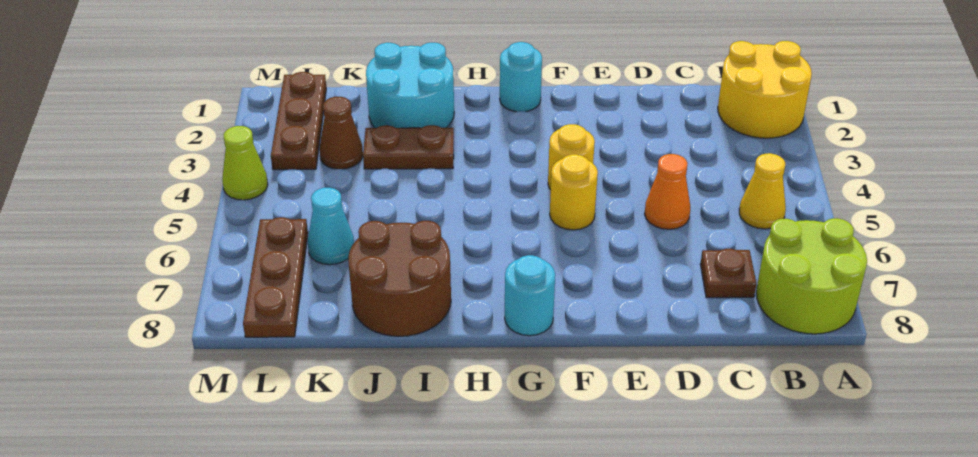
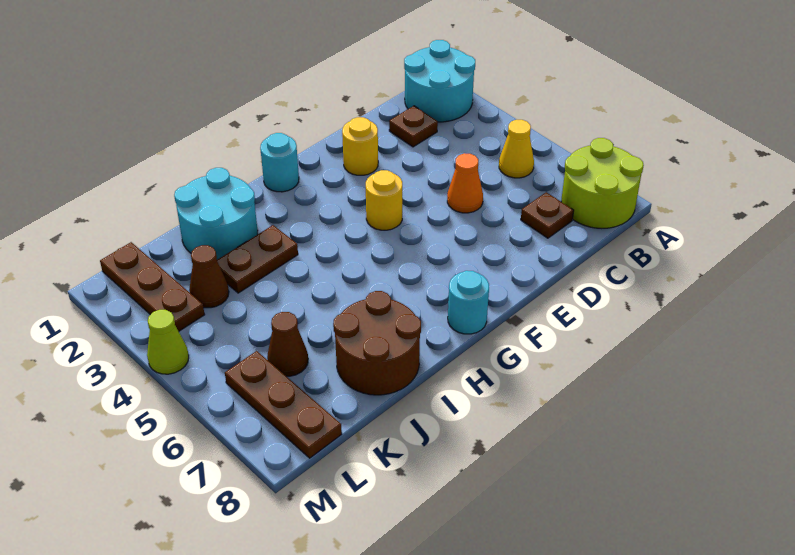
yellow round brick A1:B2 level 1 -> cyan round brick A1:B2 level 1
none -> brown plate C2 level 1
yellow round brick F5 level 1 -> yellow round brick E2 level 1
cyan cone K6 level 1 -> brown cone K6 level 1

